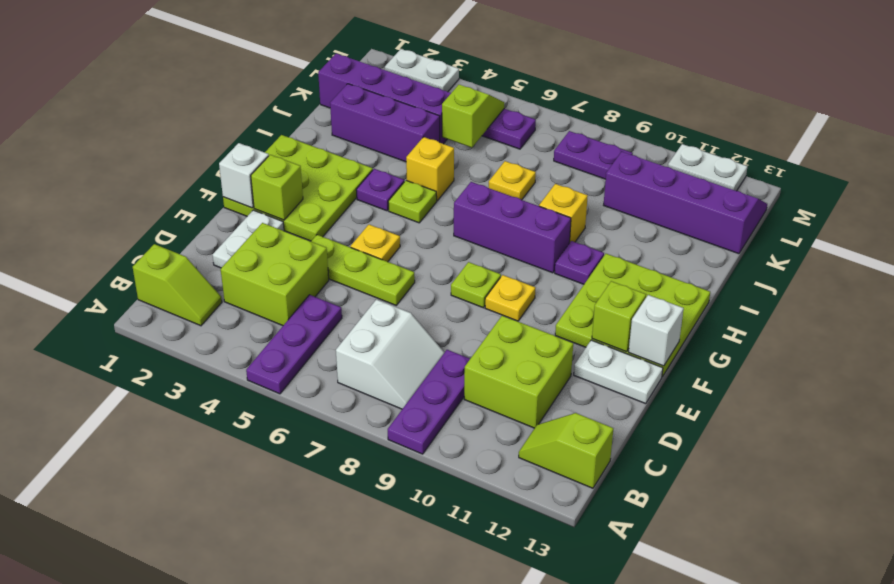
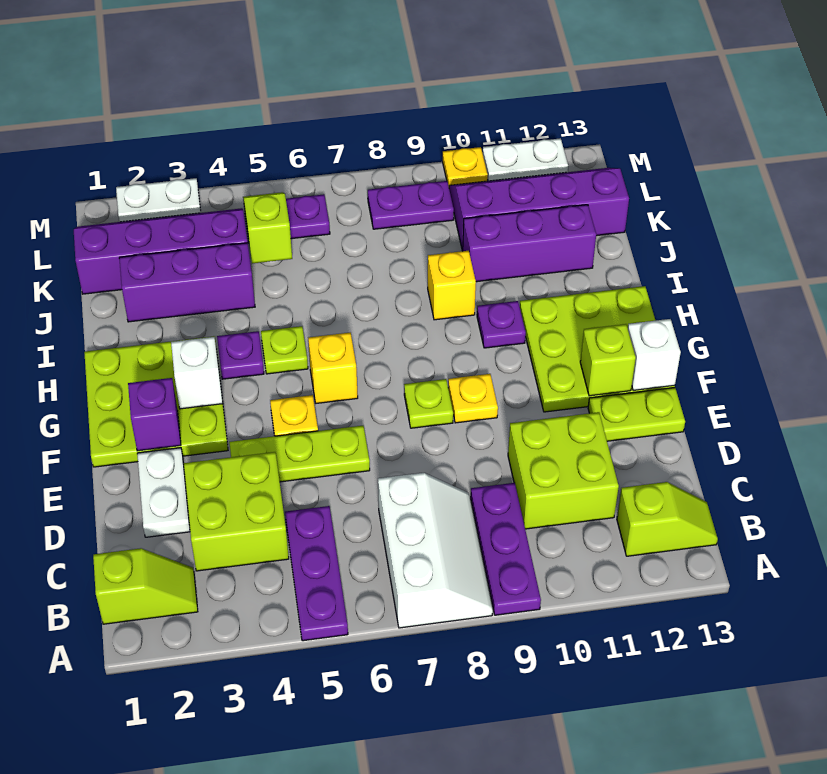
white slope B7:C8 level 1 top 7 -> white slope A7:C8 level 1 top 7
lime slope B12:B13 level 1 top 13 -> lime slope B12:B13 level 1 top 12
white plate E12:E13 level 1 -> lime plate E12:E13 level 1
white brick F1 level 2 -> white brick G3 level 2
lime brick F2 level 2 -> purple brick F2 level 2
purple brick H7:H9 level 1 -> purple brick J10:J12 level 1
yellow brick I5 level 1 -> yellow brick G6 level 1
yellow plate J7 level 1 -> yellow plate M10 level 1

